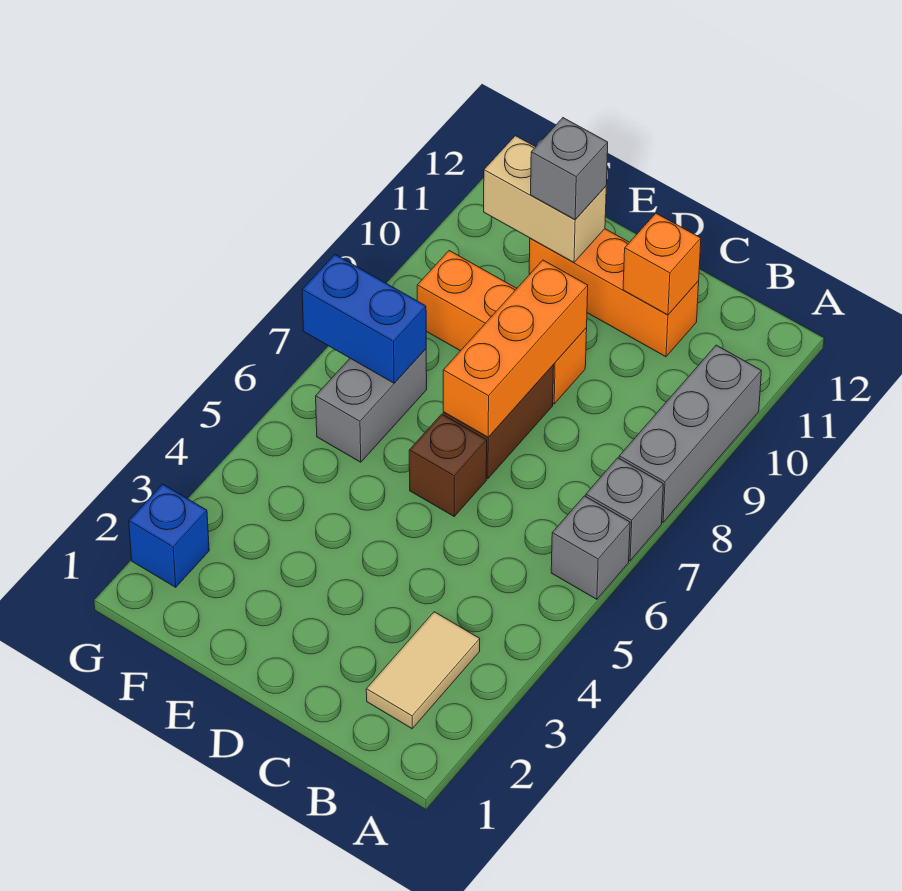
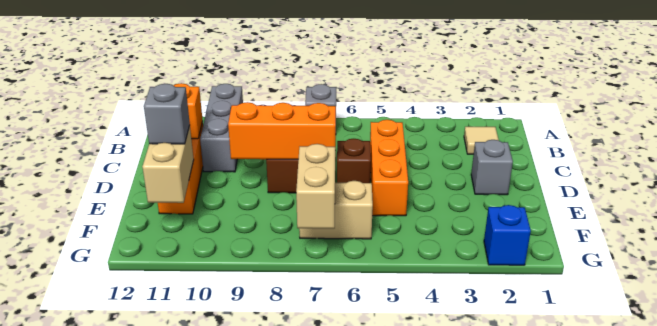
grey brick A6 level 1 -> grey brick D2 level 1
grey brick A8:A10 level 1 -> grey brick A10:C10 level 1
tan tile B2:B3 level 1 -> tan tile B2 level 1
orange brick D9:F9 level 1 -> orange brick C5:E5 level 1
grey brick F6:F7 level 1 -> tan brick F6:F7 level 1
blue brick F7:G7 level 2 -> tan brick F7:G7 level 2

